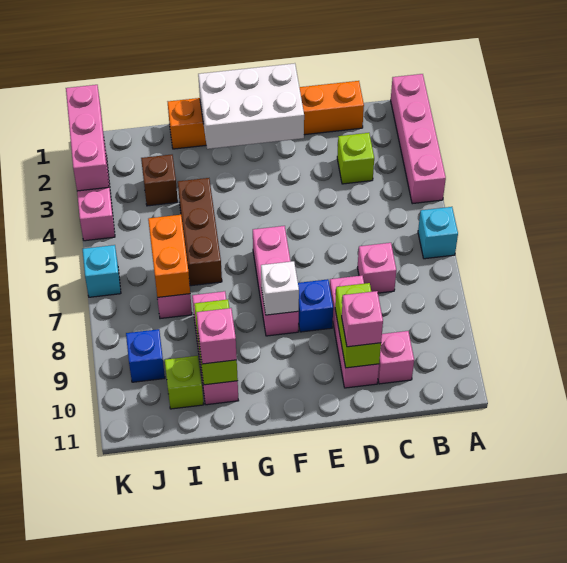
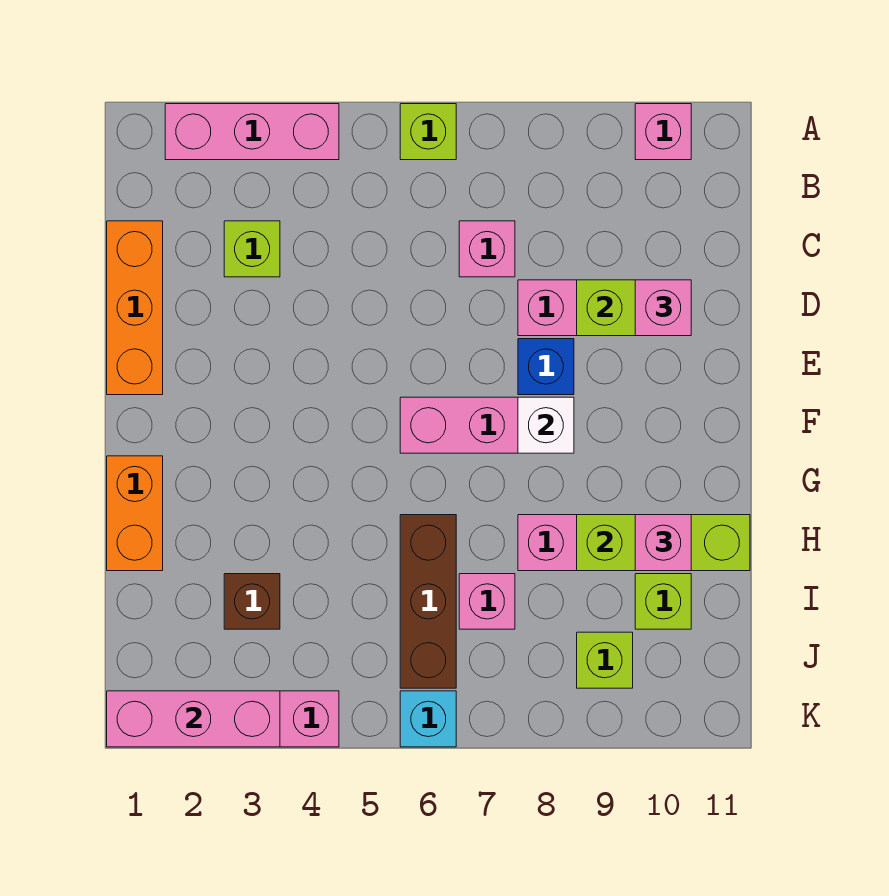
pink brick A1:A4 level 1 -> pink brick A2:A4 level 1
cyan brick A6 level 1 -> lime brick A6 level 1
pink brick C10 level 1 -> pink brick A10 level 1
white brick E1:G2 level 2 -> none
brown brick H4:H6 level 1 -> brown brick H6:J6 level 1
lime brick H9:H10 level 2 -> lime brick H9:H11 level 2
orange brick I6:I7 level 2 -> none
blue brick J9 level 1 -> lime brick J9 level 1

